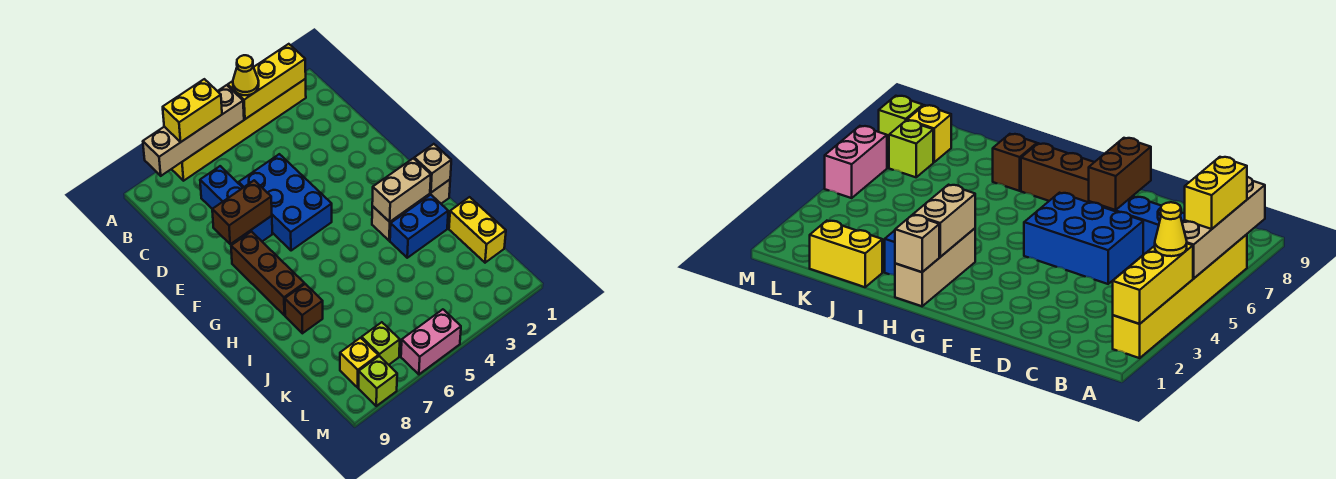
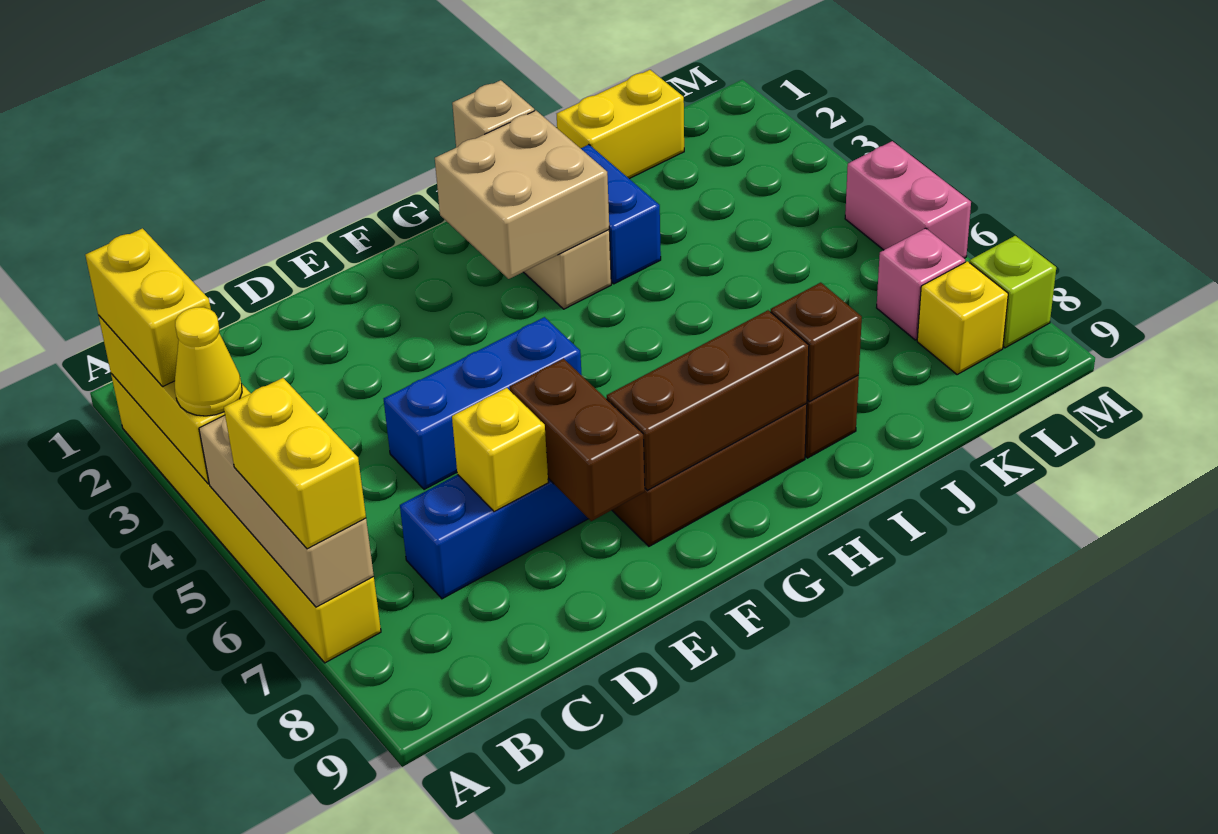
none -> yellow brick A2:A3 level 3
tan brick A5:A8 level 2 -> tan brick A5:A7 level 2
blue brick D5:F6 level 1 -> blue brick D5:F5 level 1
none -> yellow brick D7 level 2
none -> brown brick F8:H8 level 2
tan brick H2:H3 level 2 -> tan brick G2:H3 level 2
none -> brown brick I8 level 2
lime brick L7 level 1 -> pink brick L7 level 1

